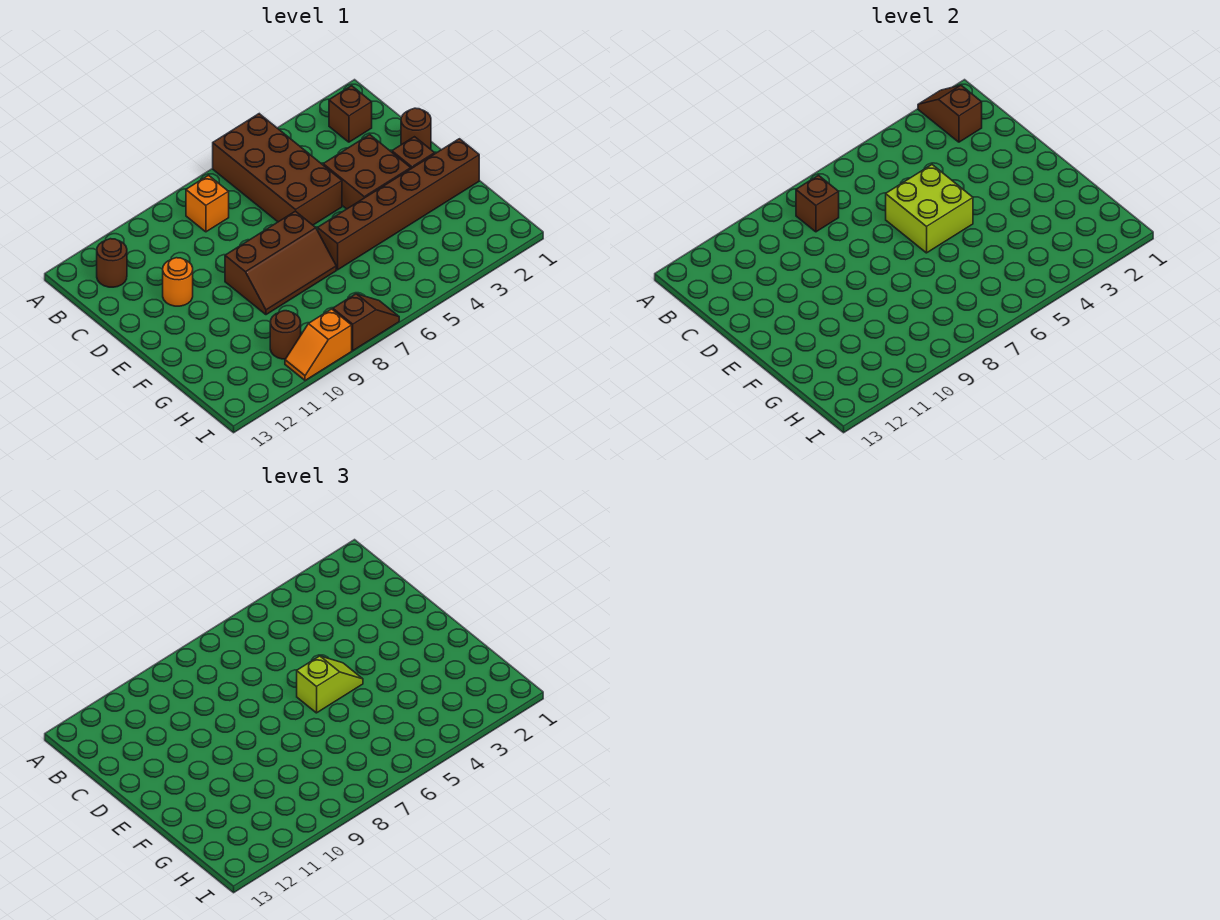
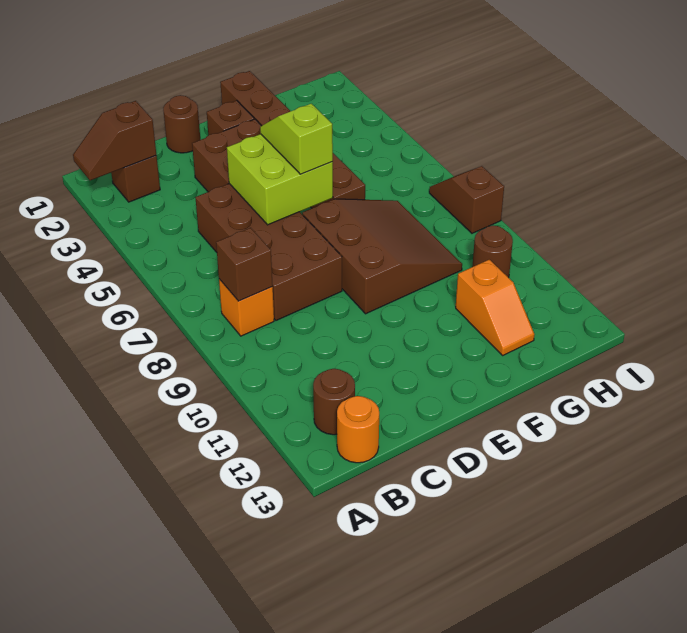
brown brick A5:D6 level 1 -> brown brick C5:D8 level 1
orange round brick D11 level 1 -> orange round brick B13 level 1
brown slope E7:F9 level 1 top E -> brown slope E7:G9 level 1 top E
orange slope I9:I10 level 1 top 9 -> orange slope G11:G12 level 1 top 11

